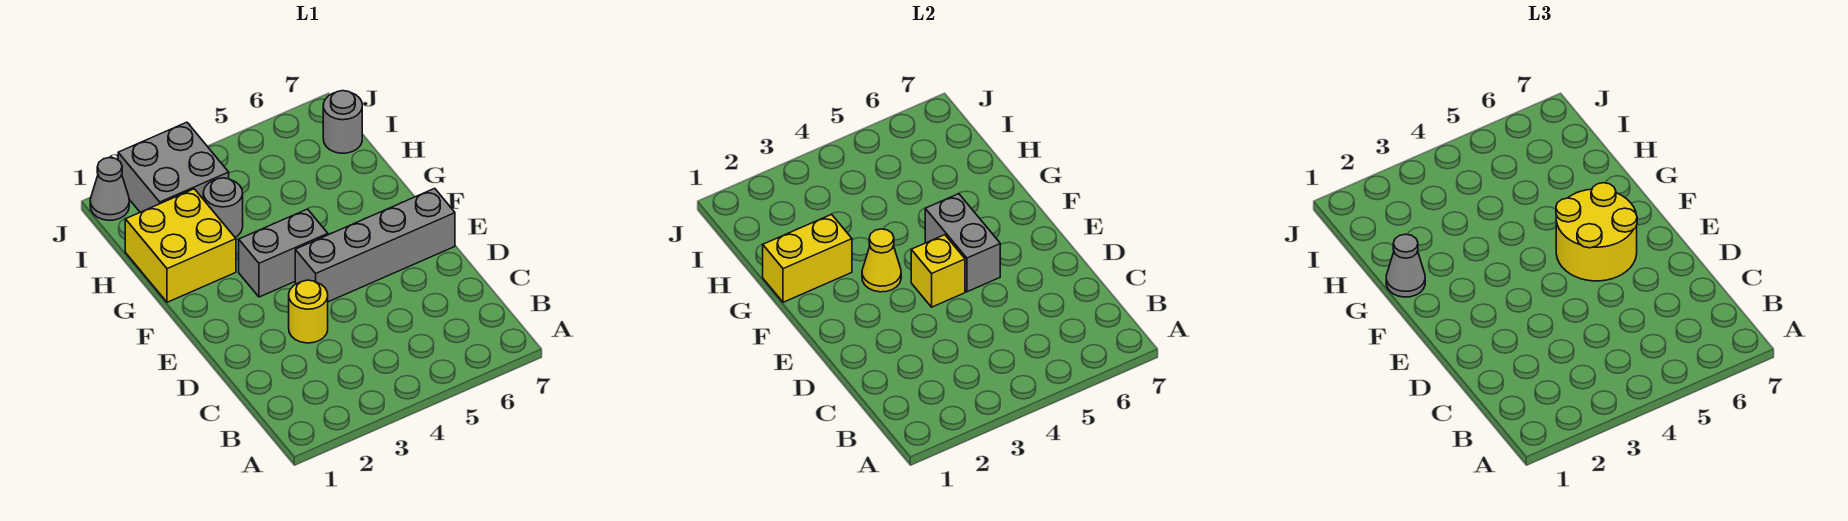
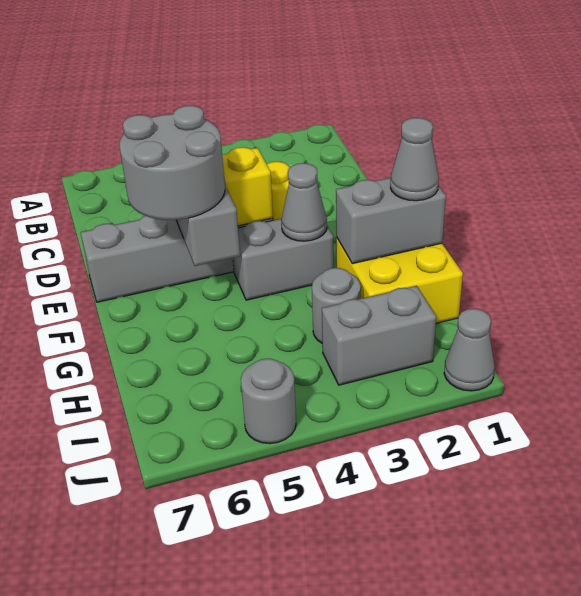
yellow round brick E5:F6 level 3 -> grey round brick E5:F6 level 3
yellow cone F3 level 2 -> grey cone F3 level 2
yellow brick G1:G2 level 2 -> grey brick G1:G2 level 2
grey brick I2:J3 level 1 -> grey brick I2:I3 level 1
grey round brick I7 level 1 -> grey round brick J5 level 1

